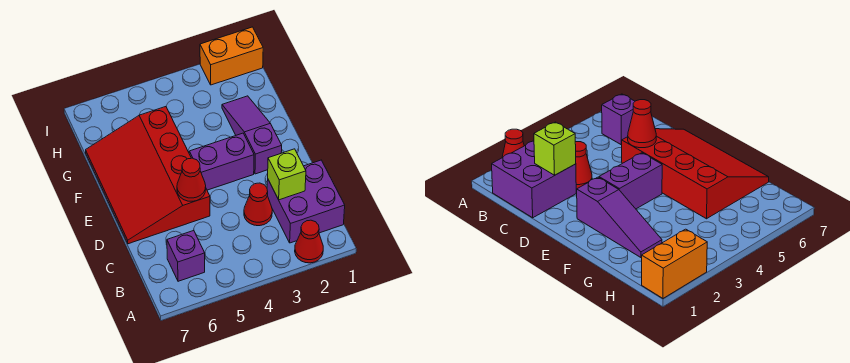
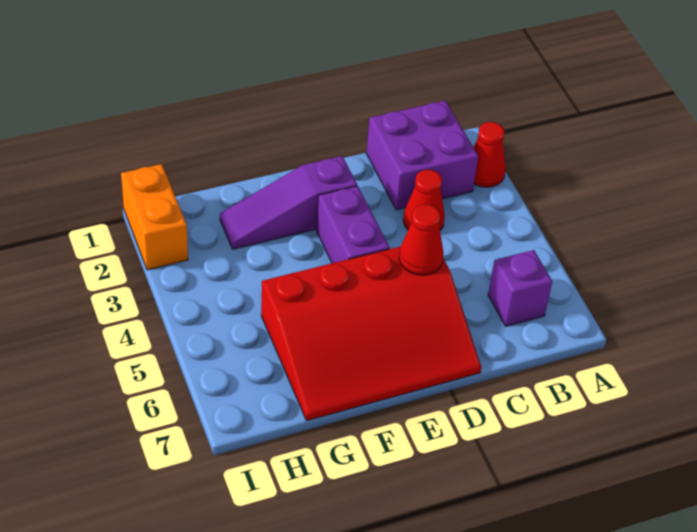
lime brick C2 level 2 -> none

